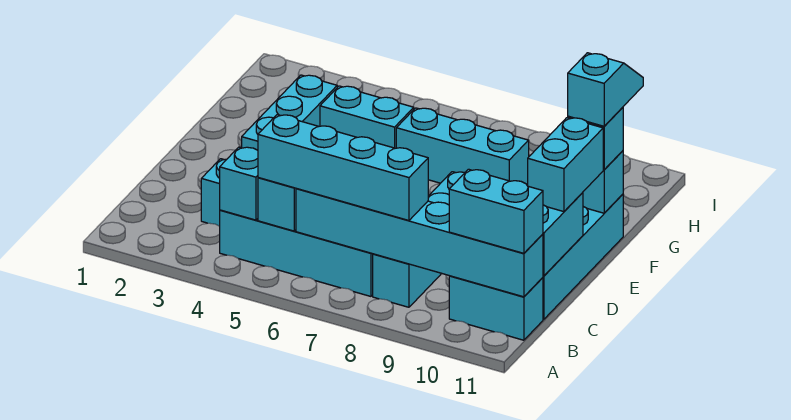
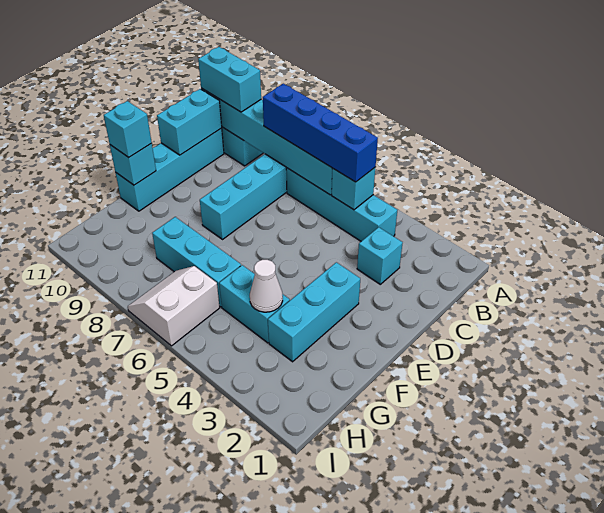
cyan brick B4 level 2 -> none
cyan brick B5:B8 level 3 -> blue brick B5:B8 level 3
cyan brick D11:E11 level 3 -> none
cyan slope F11:G11 level 4 top F -> none
none -> white cone G4 level 2
none -> white slope H6:I7 level 1 top 6

